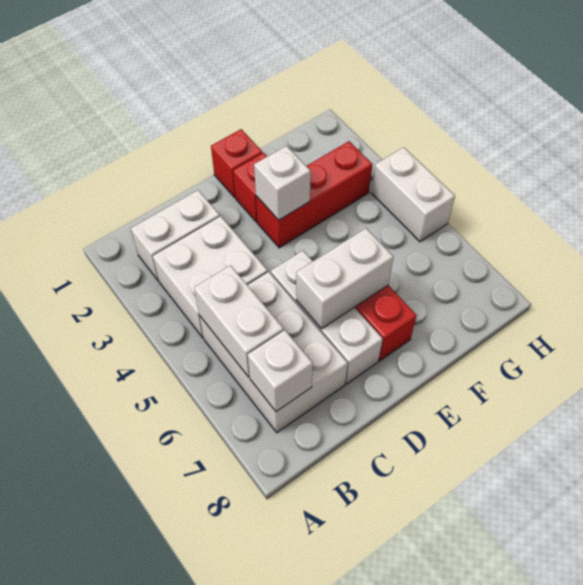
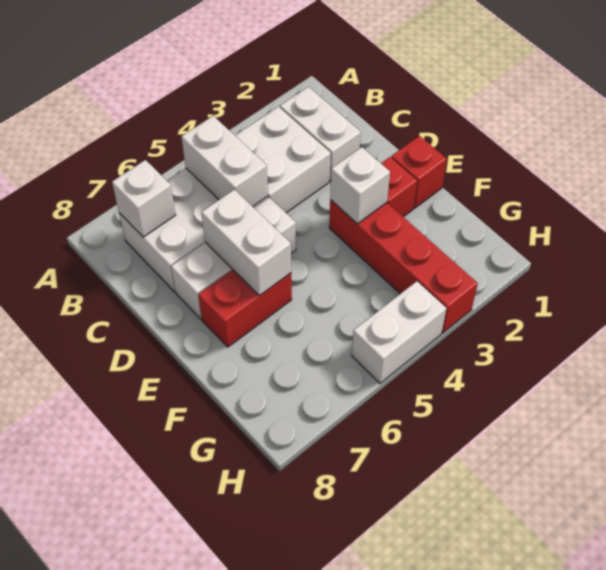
white brick B5:B6 level 2 -> white brick B5:C5 level 2
red brick E3:G3 level 1 -> red brick E3:H3 level 1

